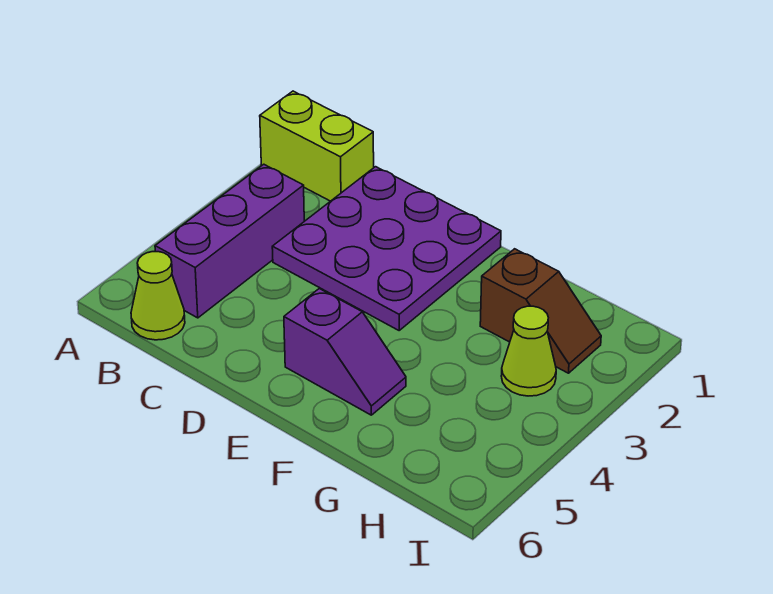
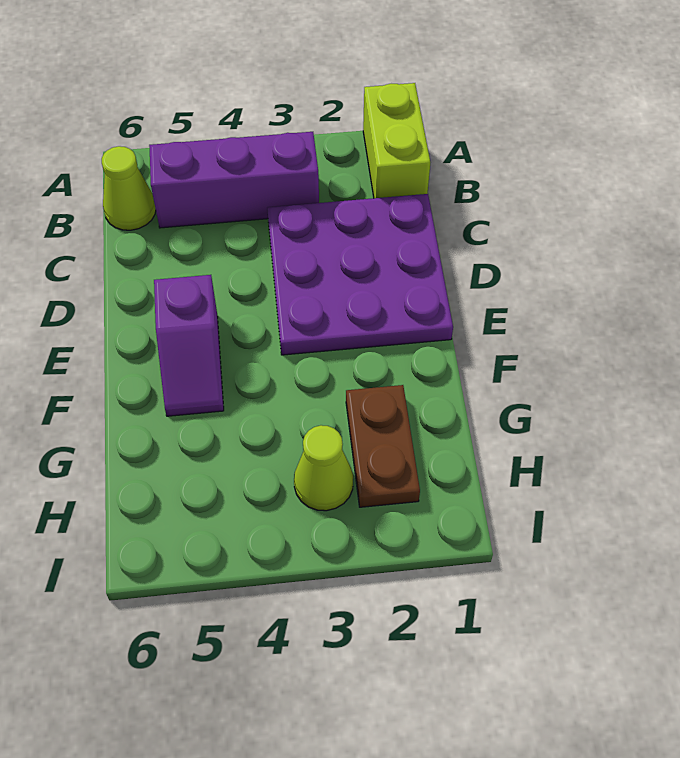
brown slope G2:H2 level 1 top G -> brown plate G2:H2 level 1

